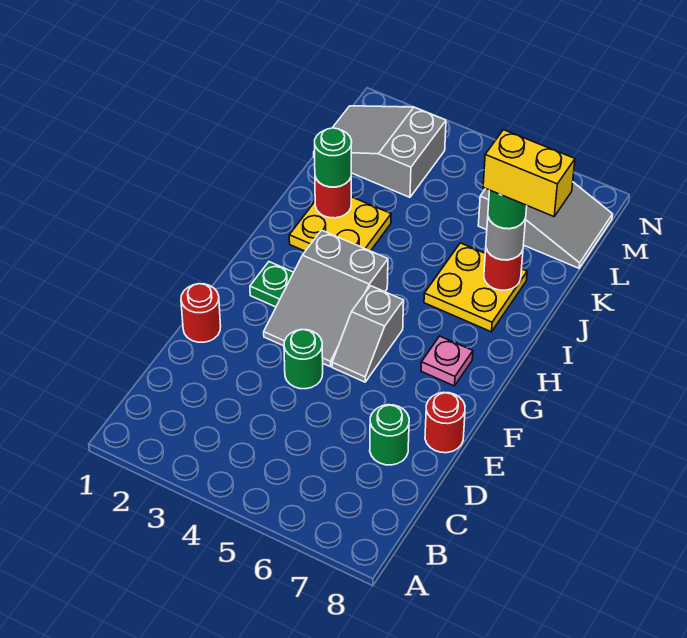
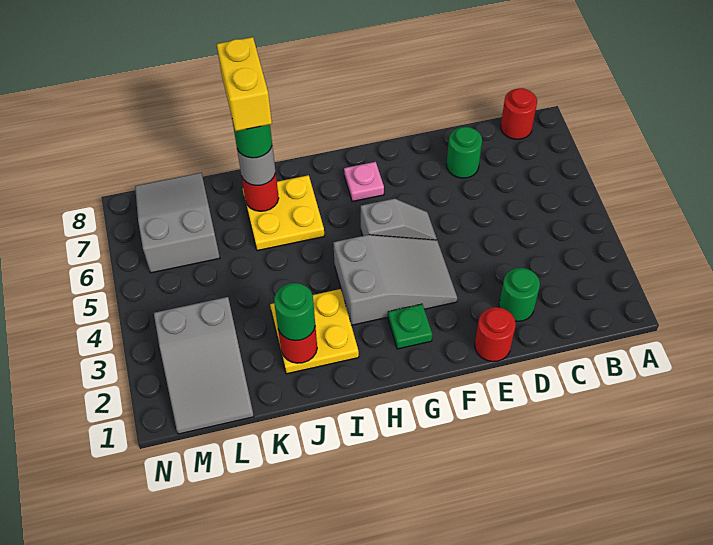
green round brick E4 level 1 -> green round brick D2 level 1
red round brick E8 level 1 -> red round brick B8 level 1

